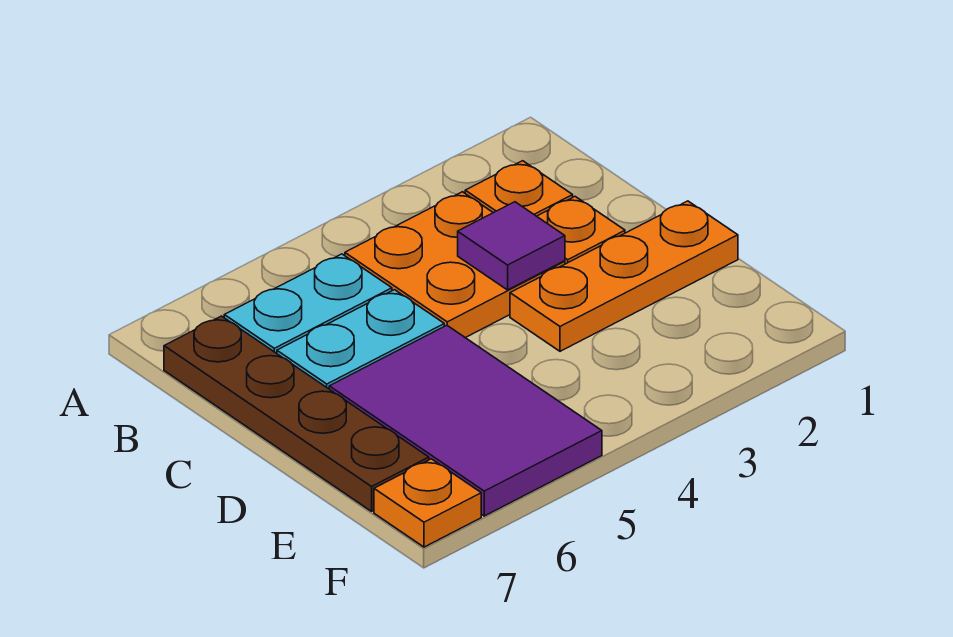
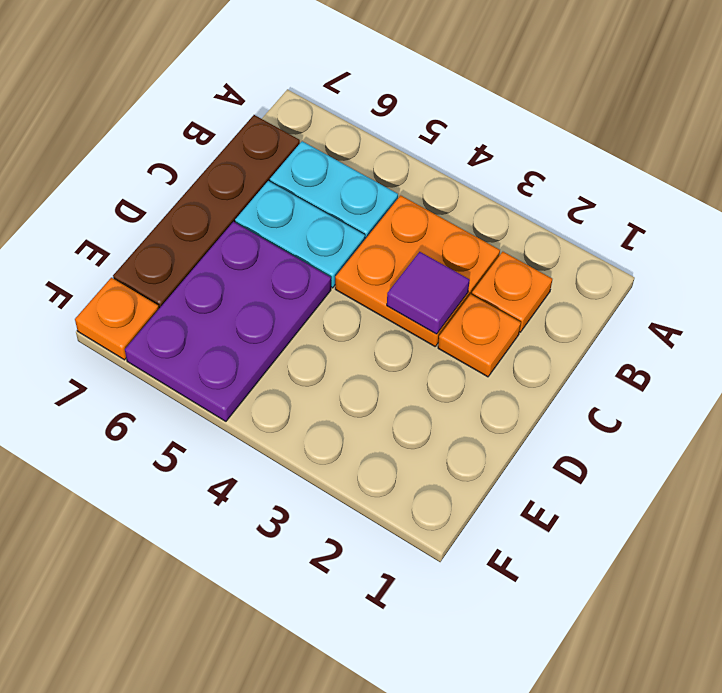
orange plate D1:D3 level 1 -> none
purple tile D5:F6 level 1 -> purple plate D5:F6 level 1

